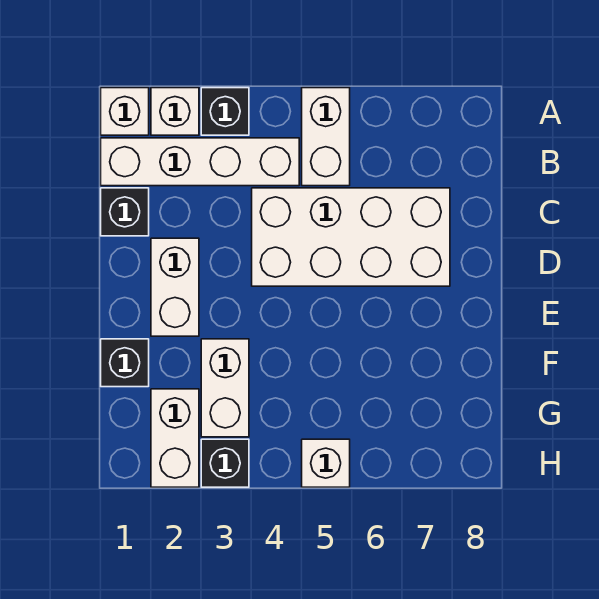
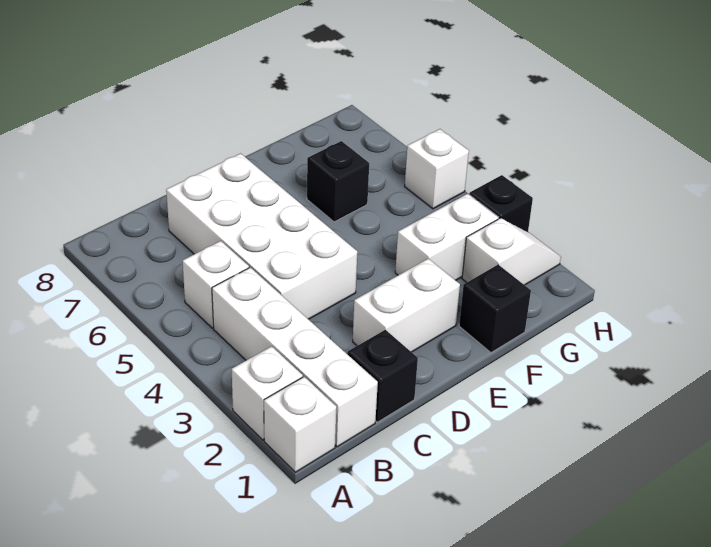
black brick A3 level 1 -> black brick F6 level 1
white brick A5:B5 level 1 -> white brick B5 level 1
white brick G2:H2 level 1 -> white slope G2:H2 level 1 top G

